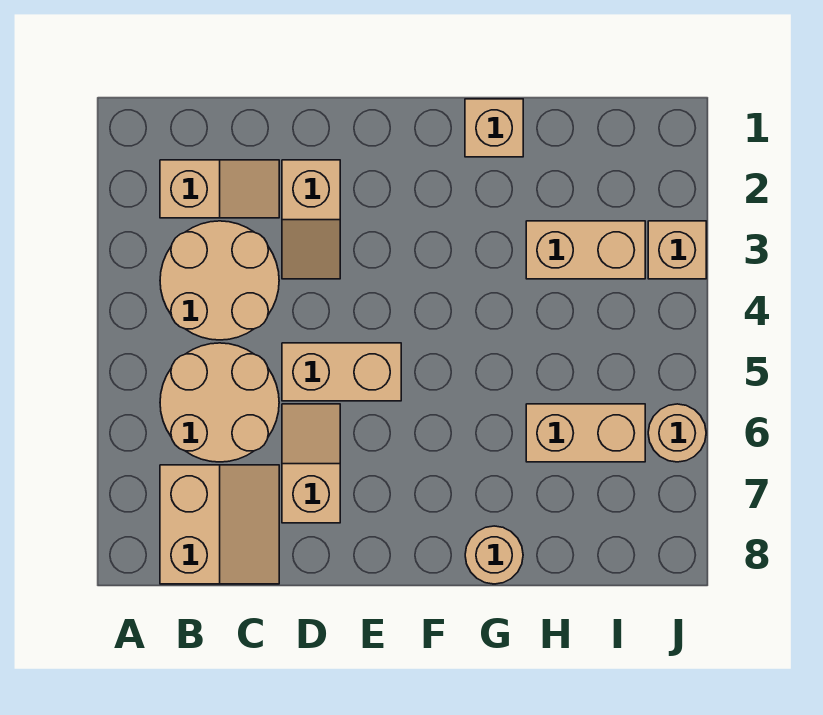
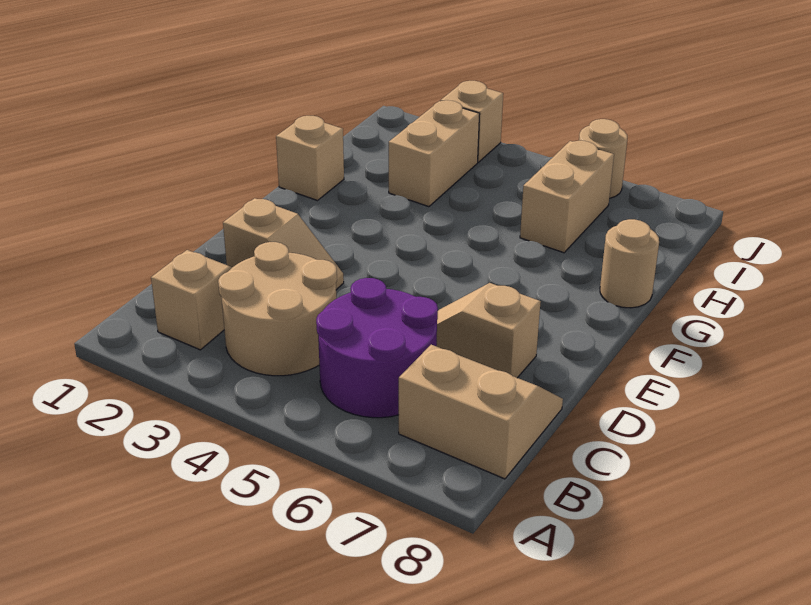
tan round brick B5:C6 level 1 -> purple round brick B5:C6 level 1
tan brick D5:E5 level 1 -> none

